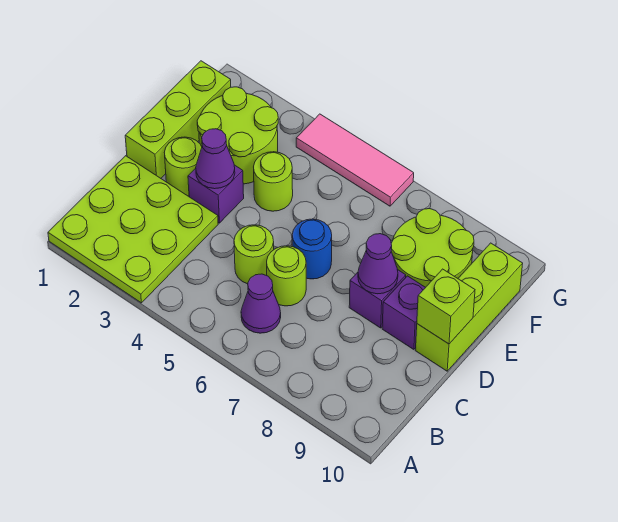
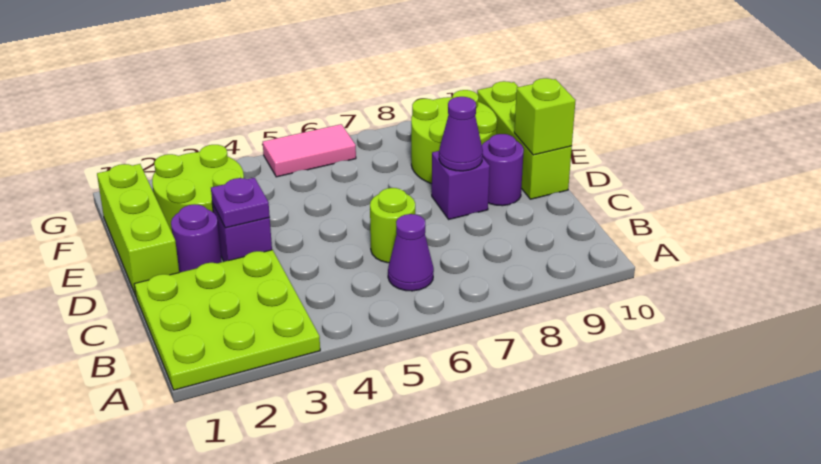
lime round brick C5 level 1 -> none
lime round brick D2 level 1 -> purple round brick D2 level 1
purple cone D3 level 2 -> purple plate D3 level 2
blue round brick D6 level 1 -> none
purple brick D9 level 1 -> purple round brick D9 level 1
lime round brick E4 level 1 -> none
pink tile G4:G6 level 1 -> pink tile G5:G6 level 1

